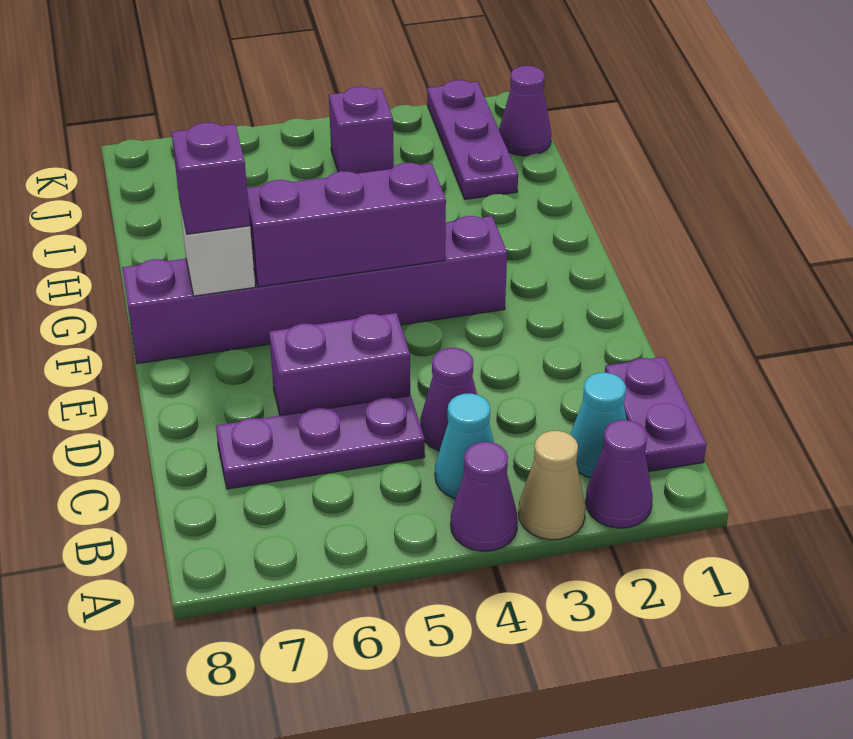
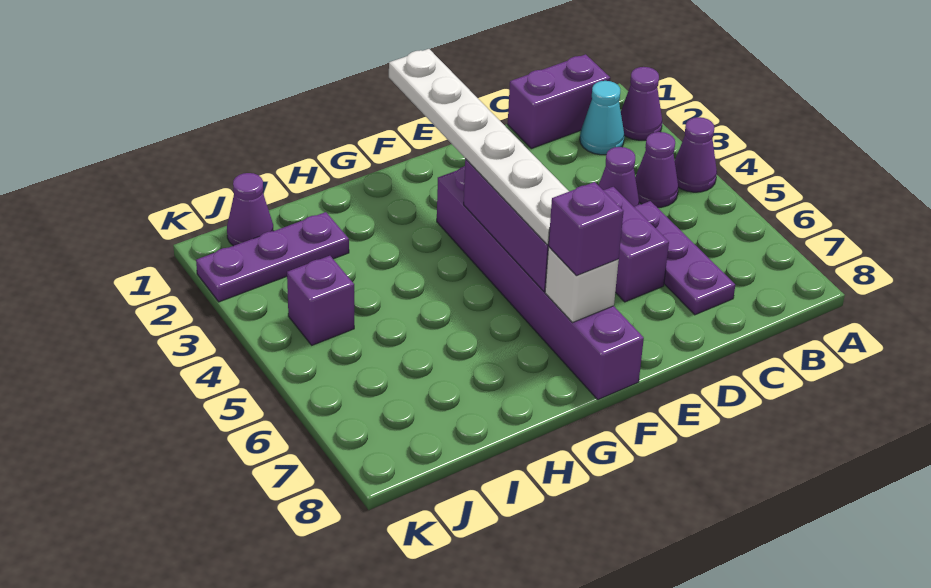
tan cone A3 level 1 -> none
purple plate B1:C1 level 1 -> purple brick B1:C1 level 1
cyan cone B4 level 1 -> purple cone B4 level 1
none -> white plate F1:F6 level 3

